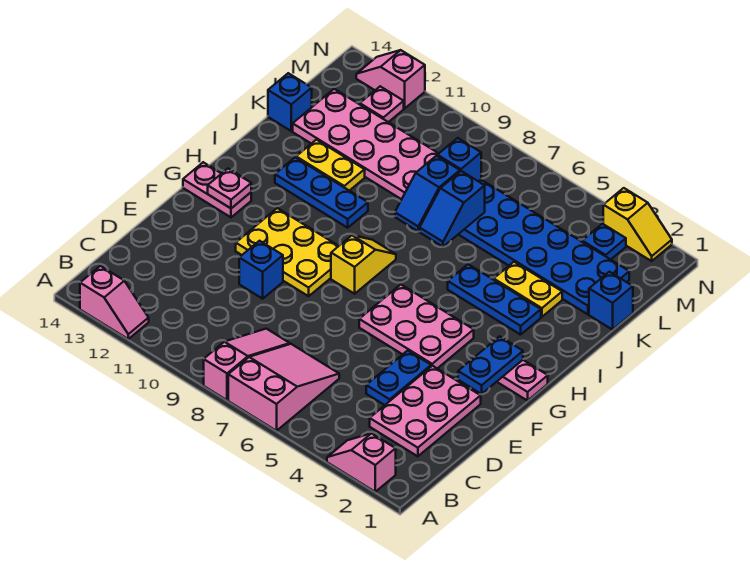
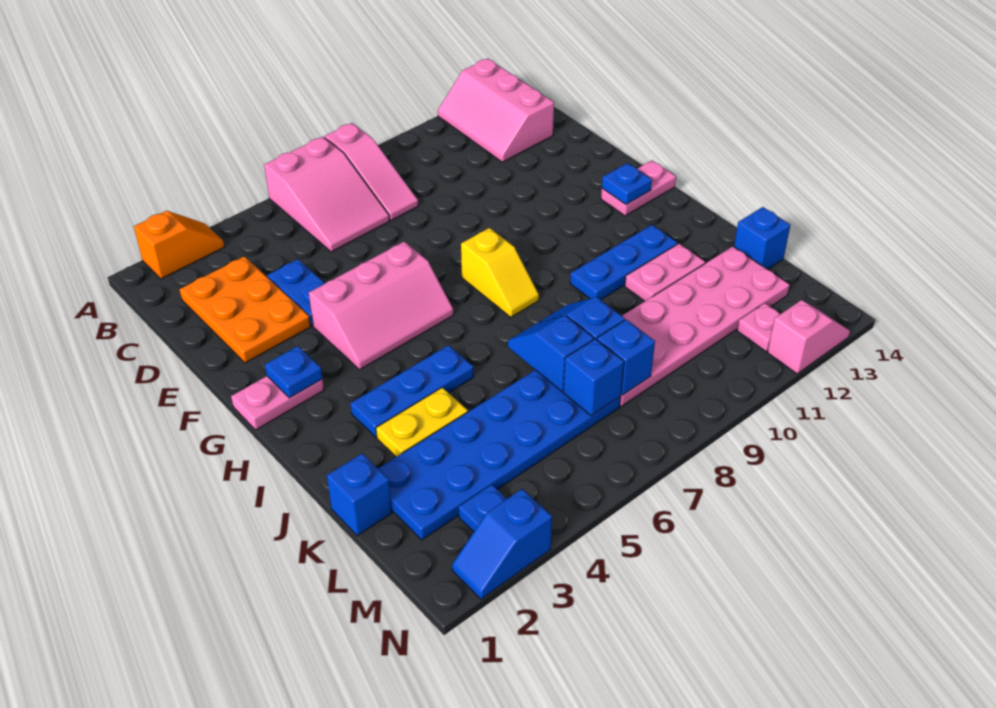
pink slope A2:A3 level 1 top 2 -> orange slope A2:A3 level 1 top 2
pink slope A12:A13 level 1 top 13 -> pink slope A12:C13 level 1 top 13
pink plate C2:E3 level 1 -> orange plate C2:E3 level 1
blue brick E10 level 1 -> blue brick L7 level 2
blue plate F2:G2 level 2 -> blue plate G2 level 2
pink plate F4:G6 level 1 -> pink slope F4:G6 level 1 top F
yellow plate F9:G11 level 1 -> none
pink plate G13 level 2 -> blue plate G13 level 2
yellow plate J11:J12 level 1 -> pink plate J11:J12 level 1
yellow slope N2:N3 level 1 top 3 -> blue slope N2:N3 level 1 top 3

